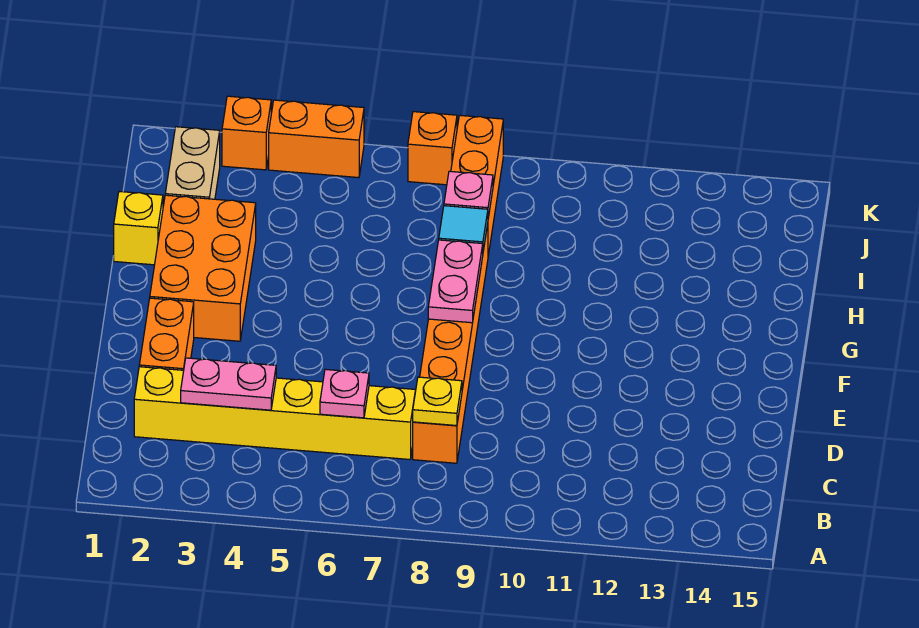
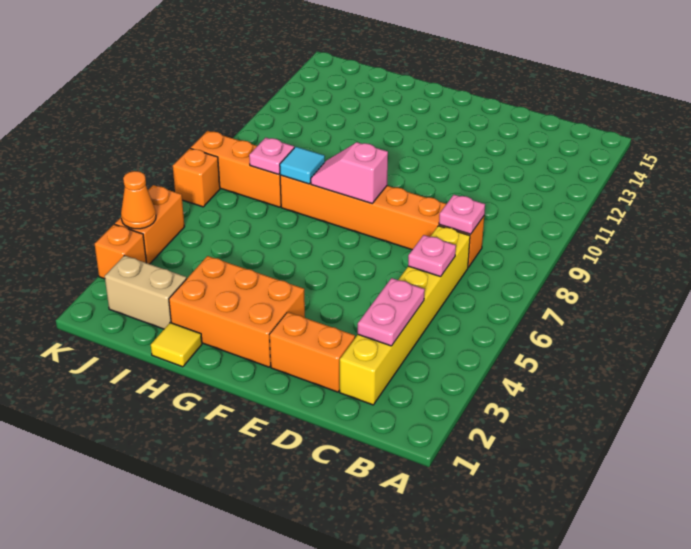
yellow plate C8 level 2 -> pink plate C8 level 2
pink plate F8:G8 level 2 -> pink slope F8:G8 level 2 top F
yellow brick H1 level 1 -> yellow tile H1 level 1
none -> orange cone K4 level 2

